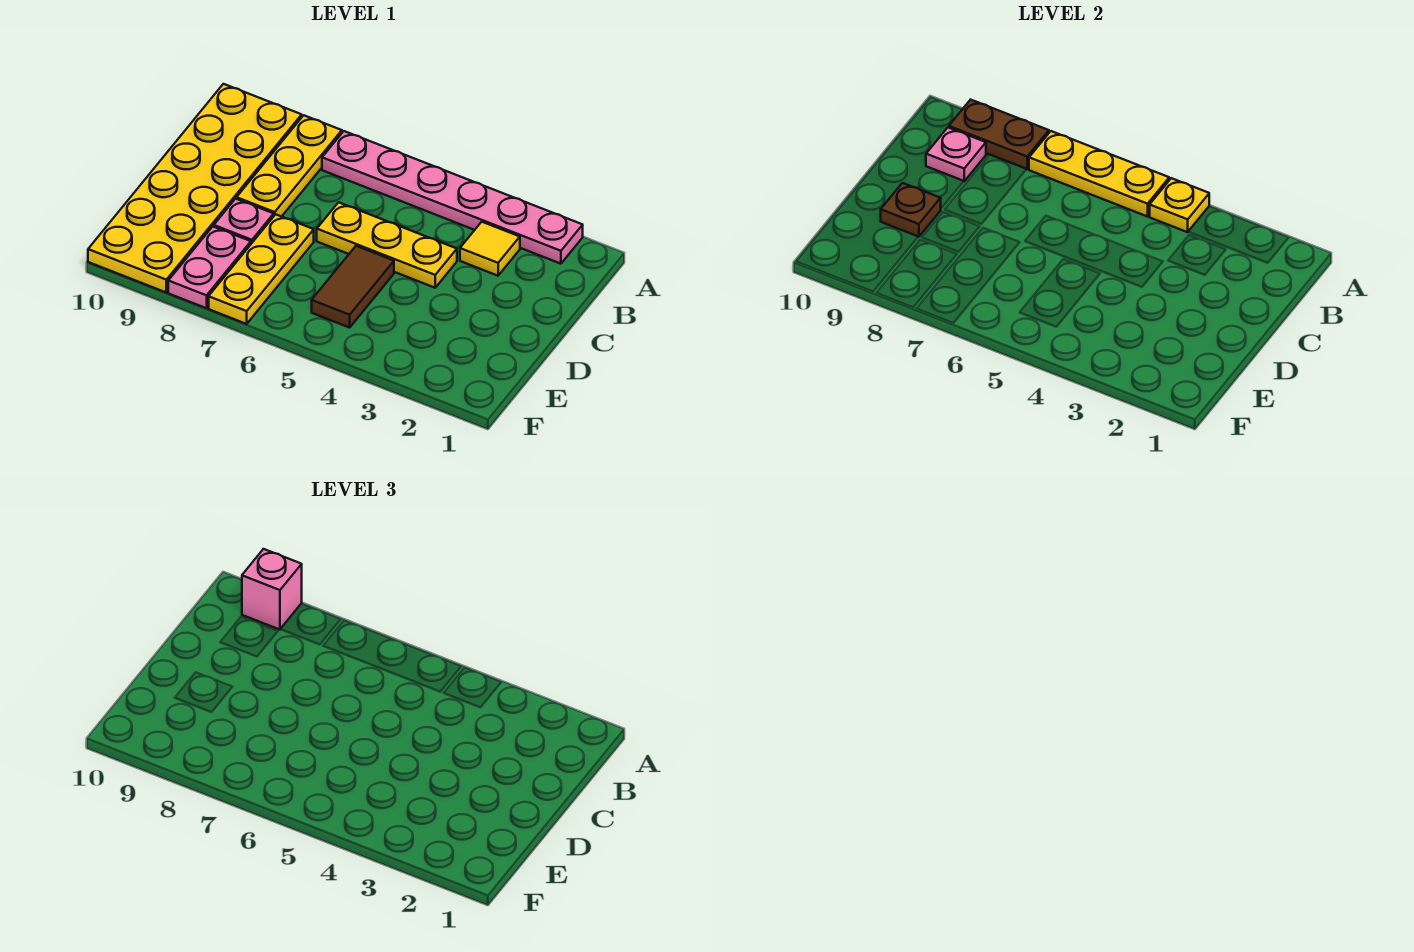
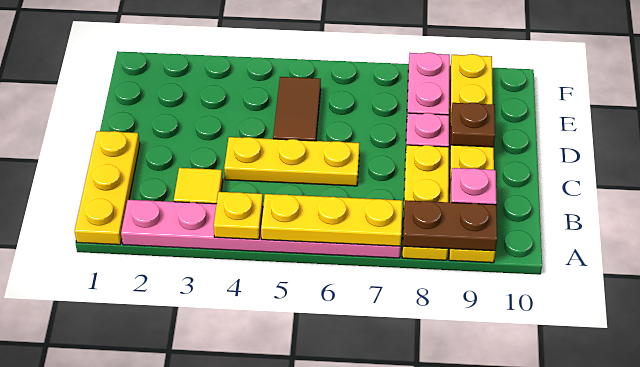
yellow plate A9:F10 level 1 -> yellow plate A9:F9 level 1
pink brick A9 level 3 -> none
yellow plate D7:F7 level 1 -> yellow plate A1:C1 level 1

